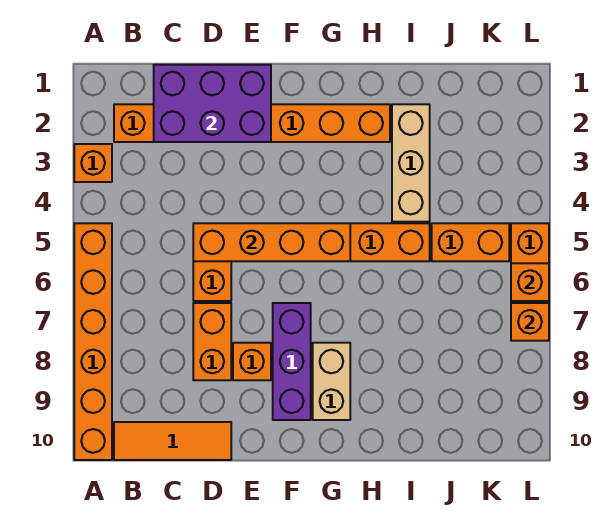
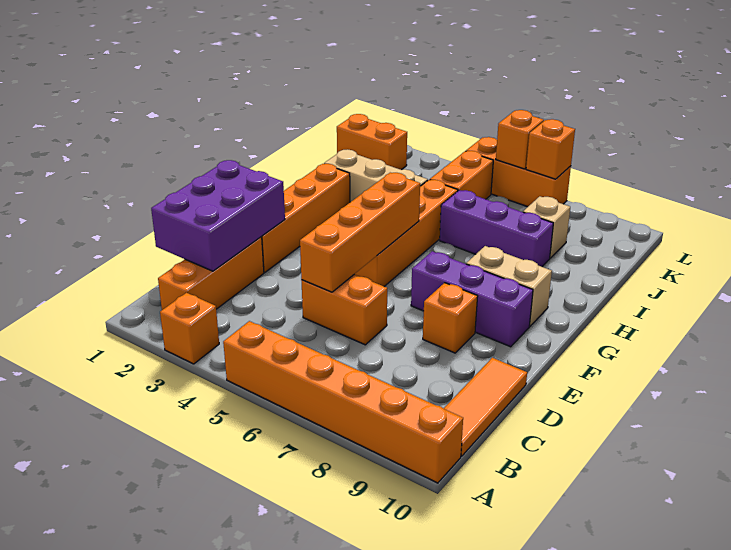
orange brick D7:D8 level 1 -> orange brick K1:K2 level 1
none -> purple brick I6:I8 level 1
none -> tan brick J8 level 1

